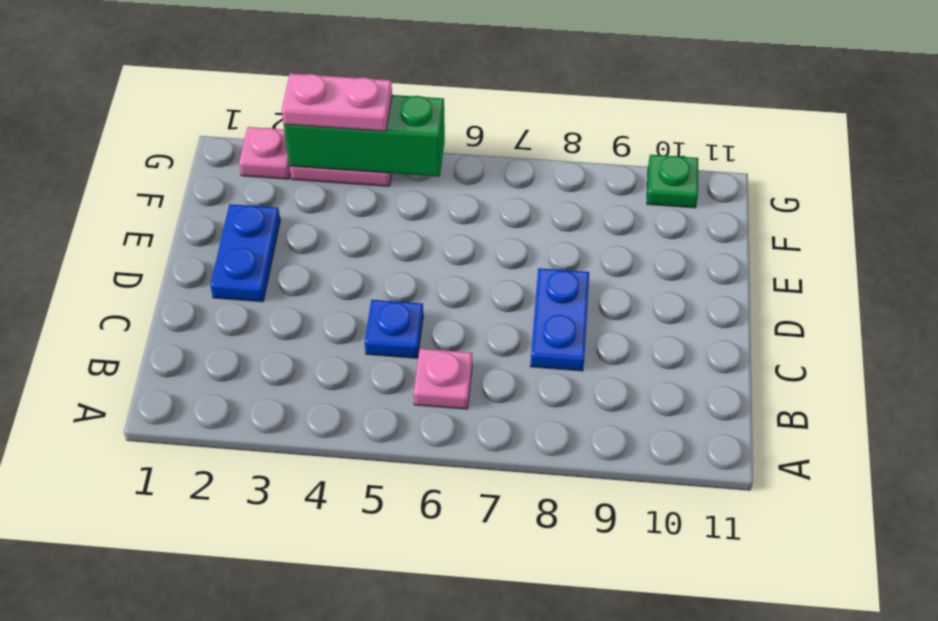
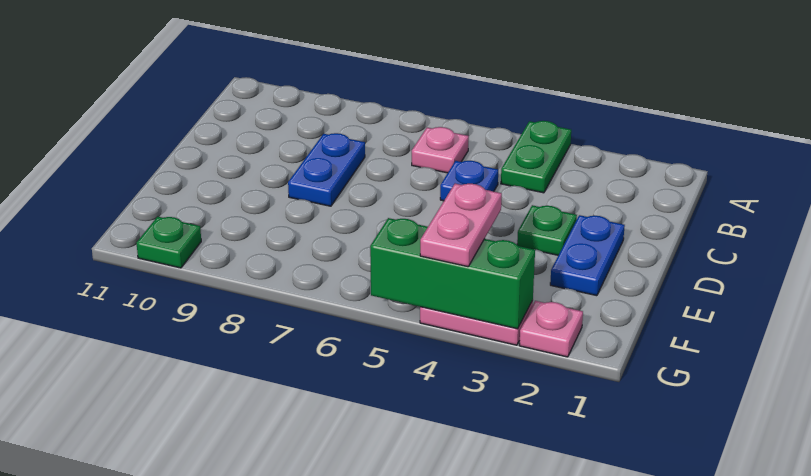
none -> green plate A4:B4 level 1
none -> green plate D3 level 1
pink plate G3:G4 level 3 -> pink plate F4:G4 level 3

